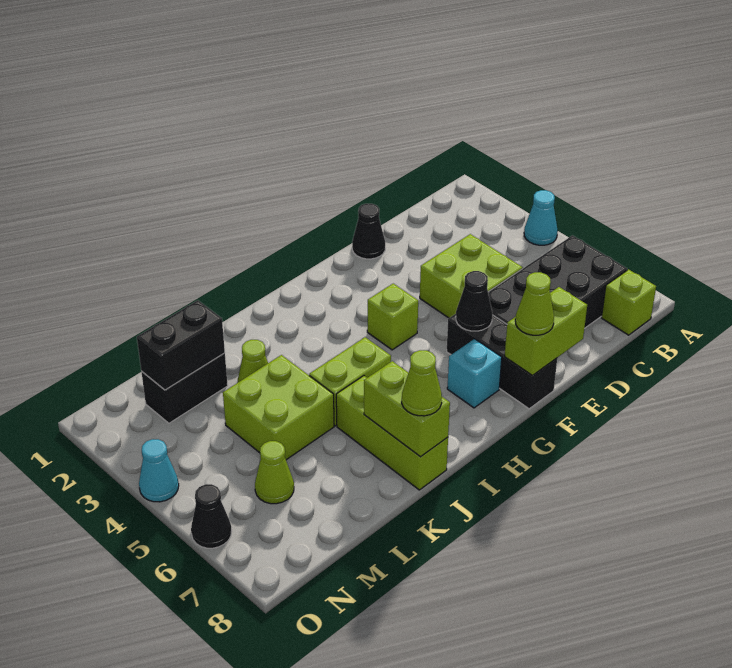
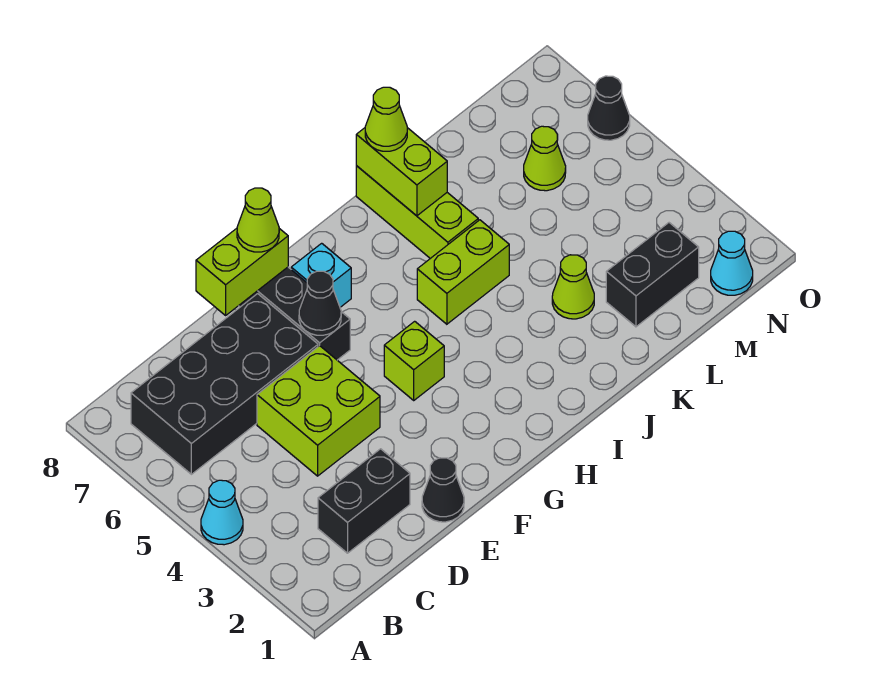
lime brick B8 level 1 -> none
lime brick K4:L5 level 1 -> none
black brick L2:M2 level 2 -> black brick C2:D2 level 1
cyan cone O4 level 1 -> cyan cone N1 level 1

